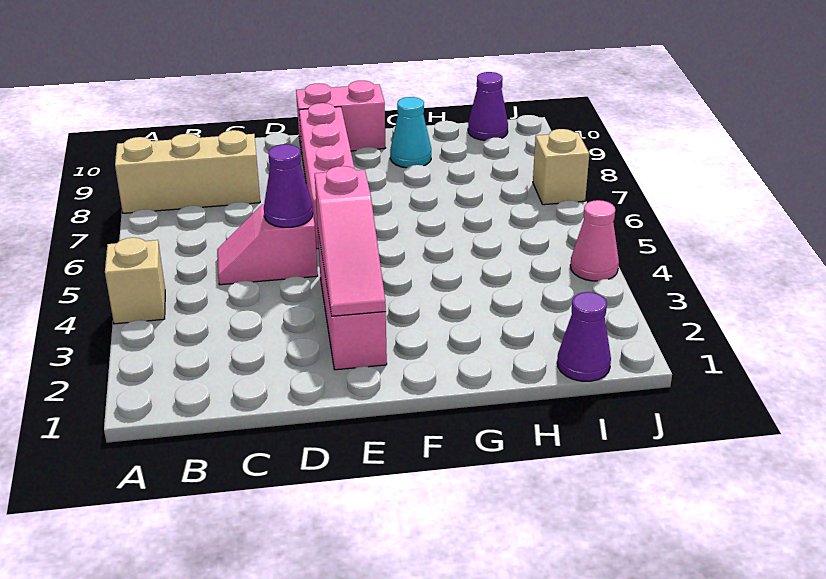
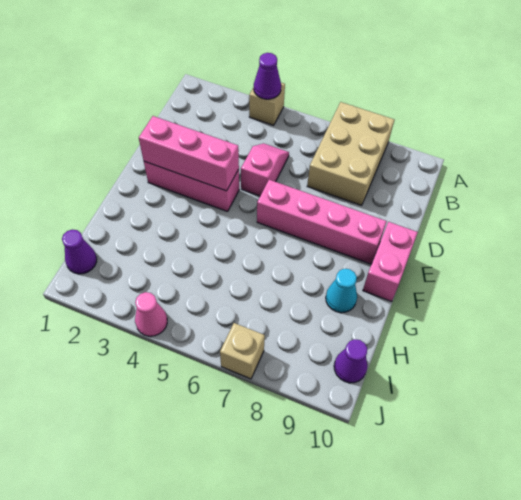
tan brick A8:C8 level 1 -> tan brick A7:C8 level 1
purple cone D5 level 2 -> purple cone A4 level 2
pink slope E2:E4 level 2 top 4 -> pink brick E2:E4 level 2

